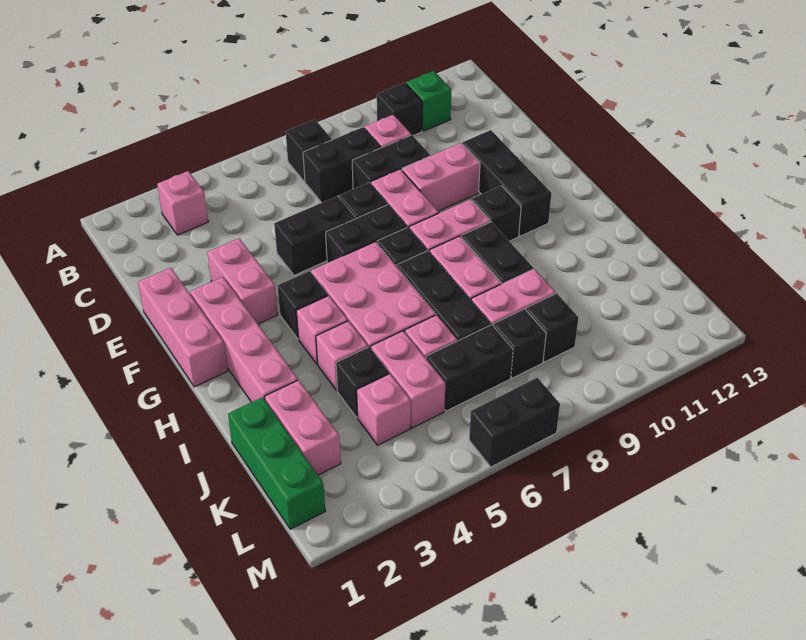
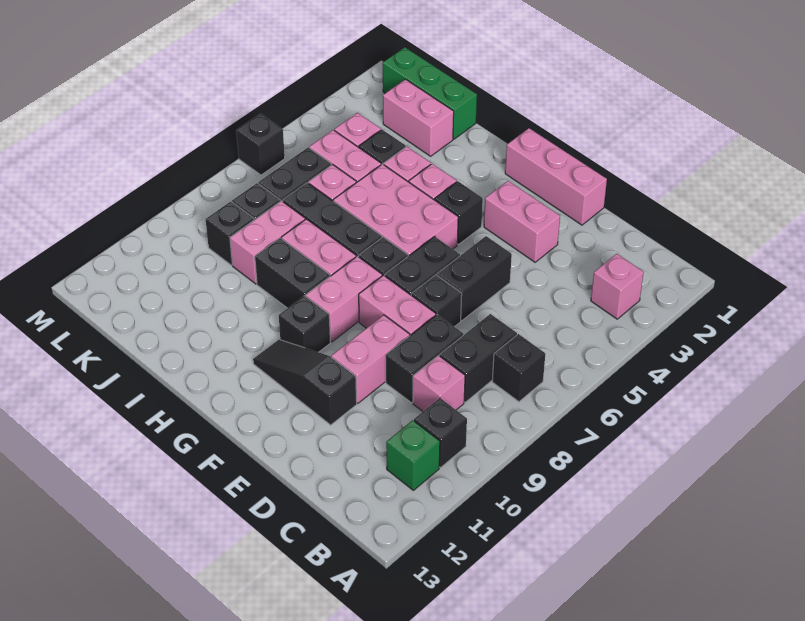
black brick E11:G11 level 1 -> black slope E11:G11 level 1 top E
pink brick F2:I2 level 1 -> none
black brick M6:M7 level 1 -> black brick M6 level 1

